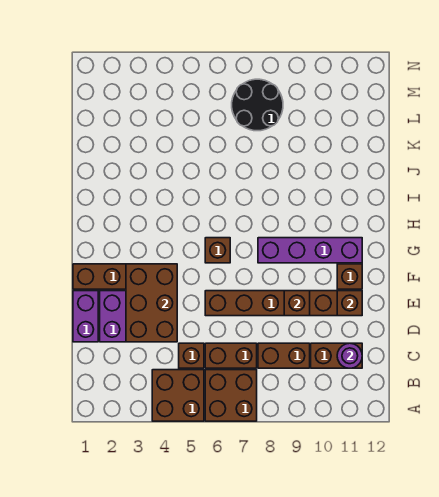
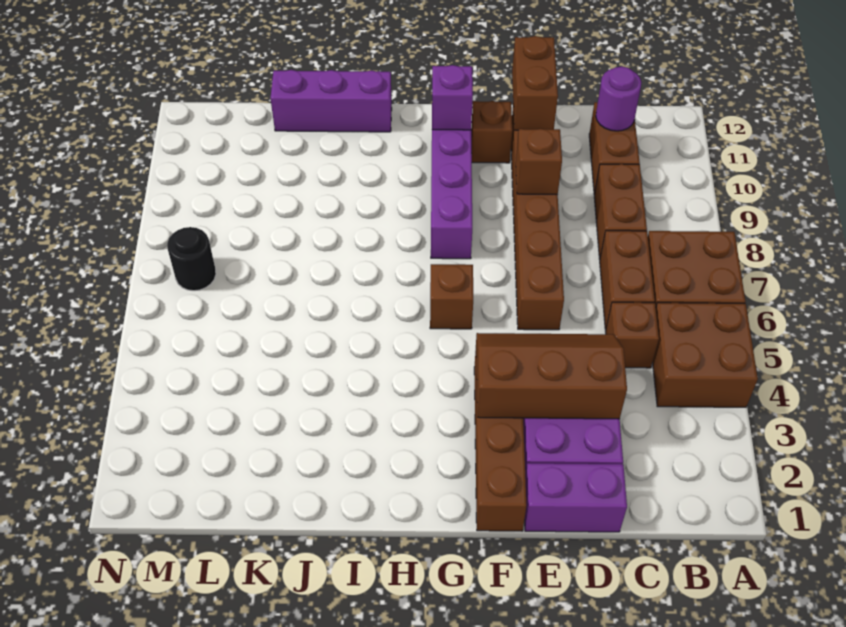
brown brick D3:F4 level 2 -> brown slope D3:F4 level 2 top 3
brown brick E11 level 2 -> brown brick E11:E12 level 2
none -> purple brick G11 level 2
none -> purple brick I12:K12 level 1
black round brick L7:M8 level 1 -> black round brick M7 level 1

